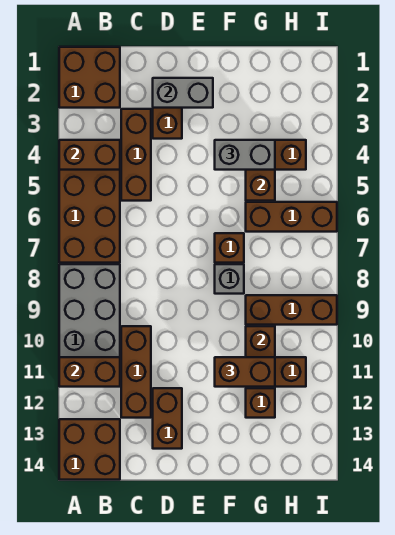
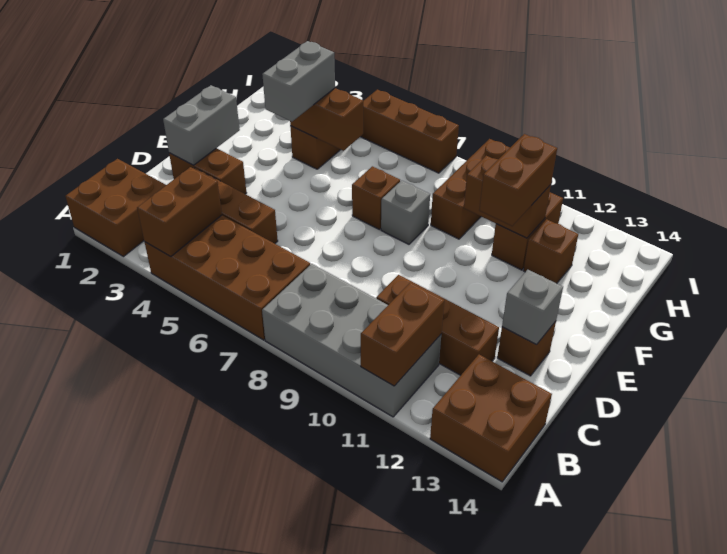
brown brick D12:D13 level 1 -> brown brick D13 level 1
none -> grey brick D13 level 2
brown brick G6:I6 level 1 -> brown brick I5:I7 level 1

